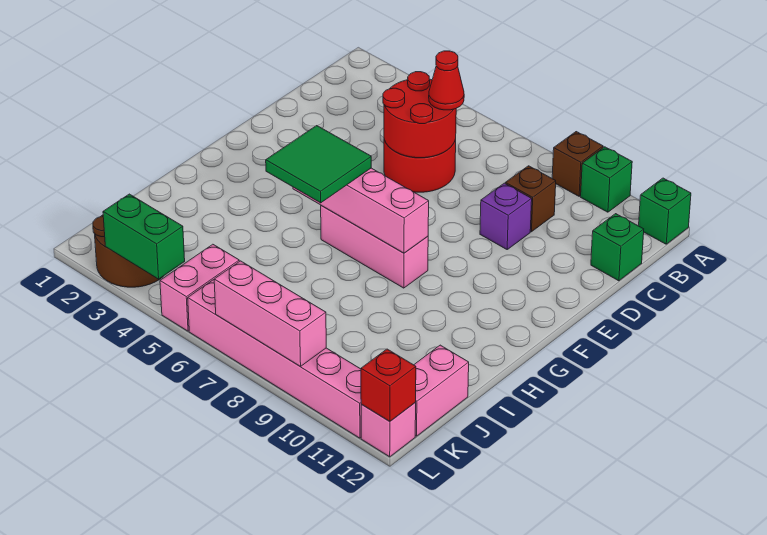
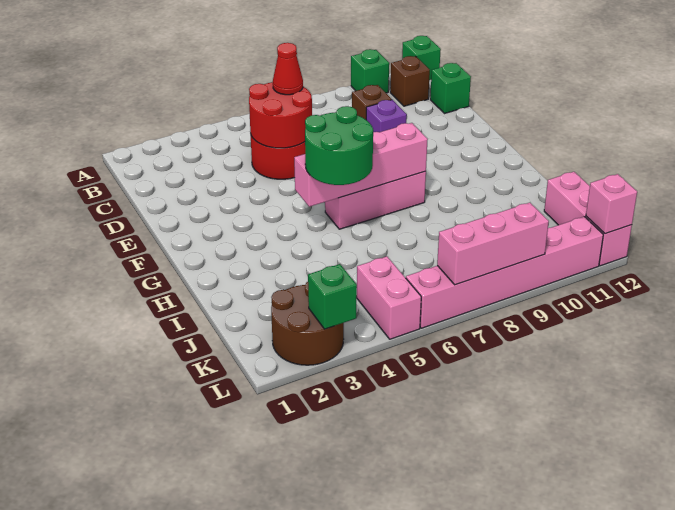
brown brick A9 level 1 -> brown brick B11 level 1
green tile G5:H6 level 3 -> green round brick G5:H6 level 3
green brick L3:L4 level 2 -> green brick L3 level 2
red brick L12 level 2 -> pink brick L12 level 2

